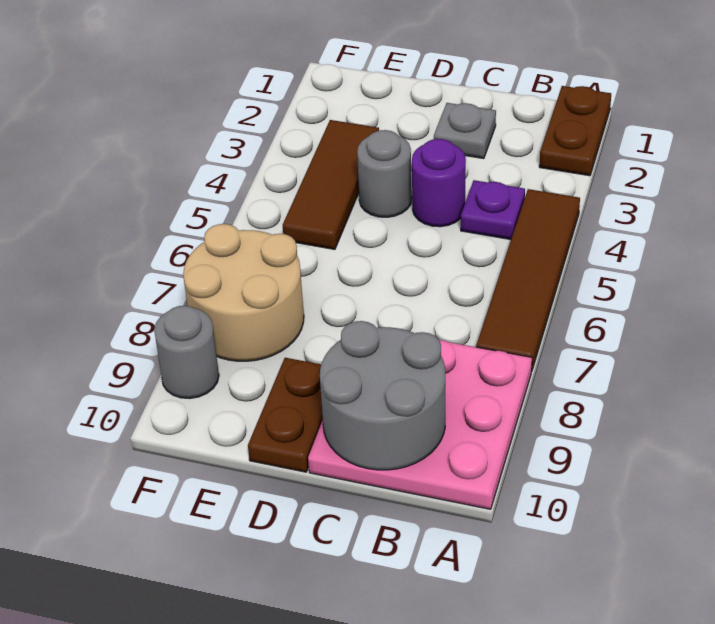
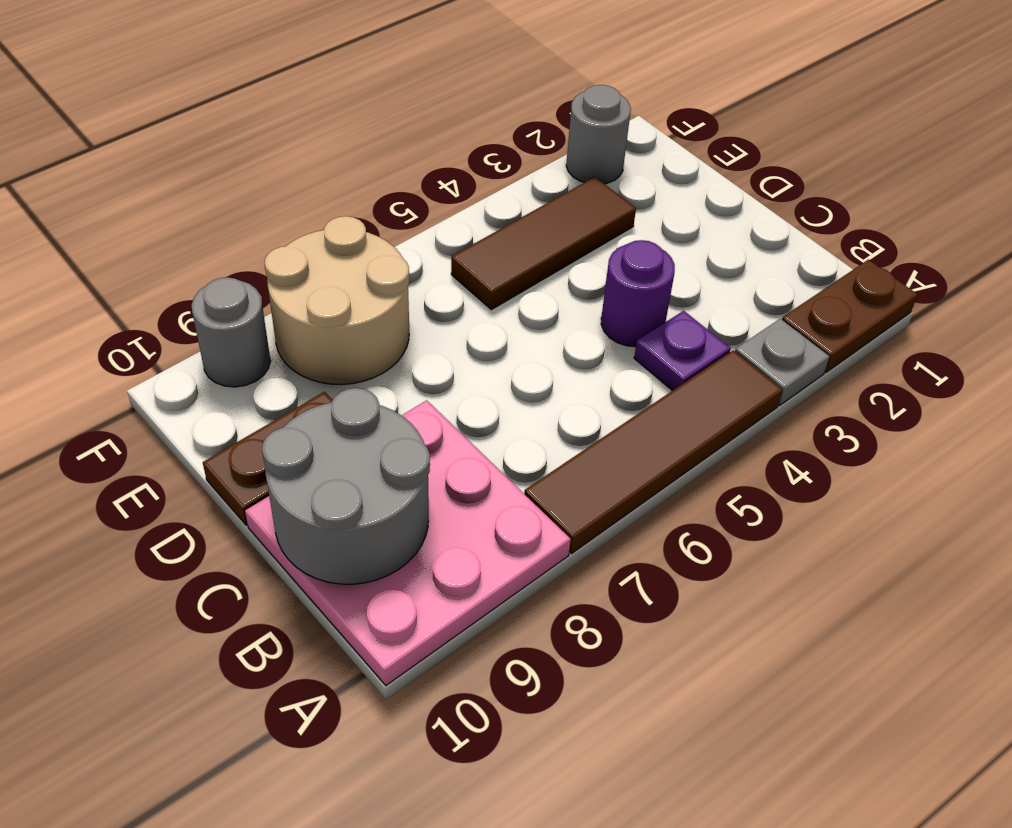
grey plate C2 level 1 -> grey plate A3 level 1
grey round brick D4 level 1 -> grey round brick F2 level 1

